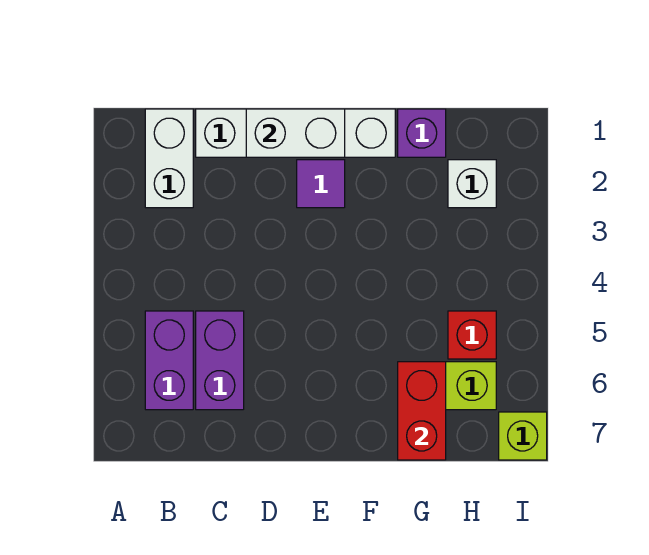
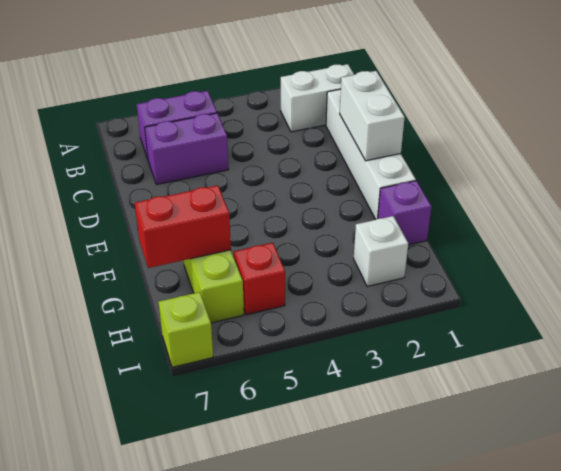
purple tile E2 level 1 -> none

